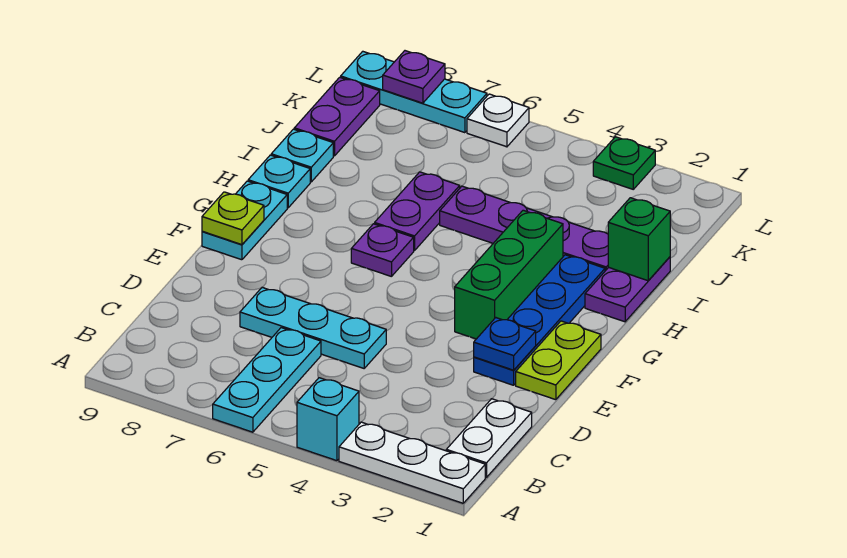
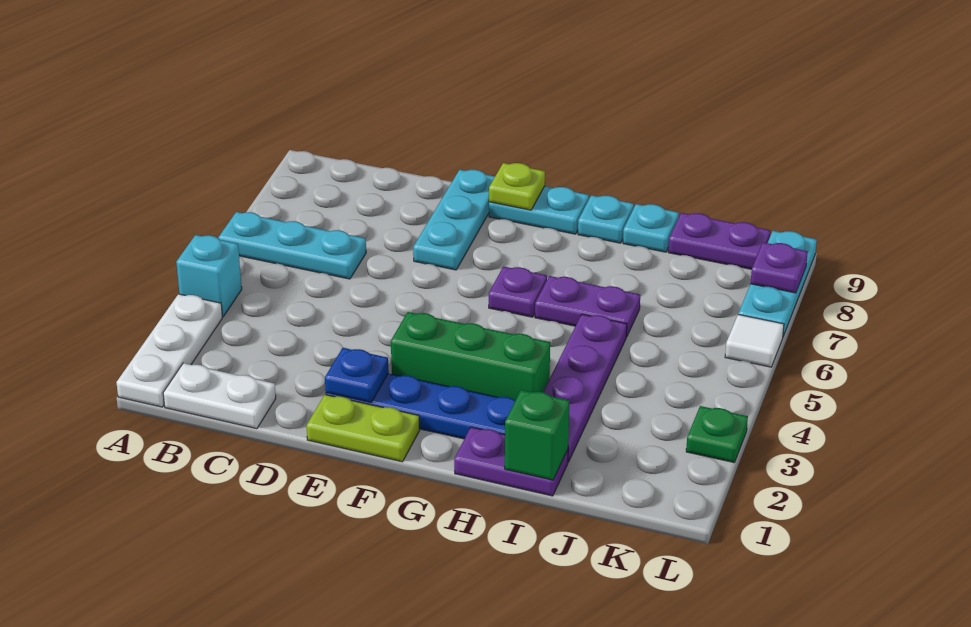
cyan plate D5:D7 level 1 -> cyan plate E7:E9 level 1
white plate L6 level 1 -> white tile L6 level 1

